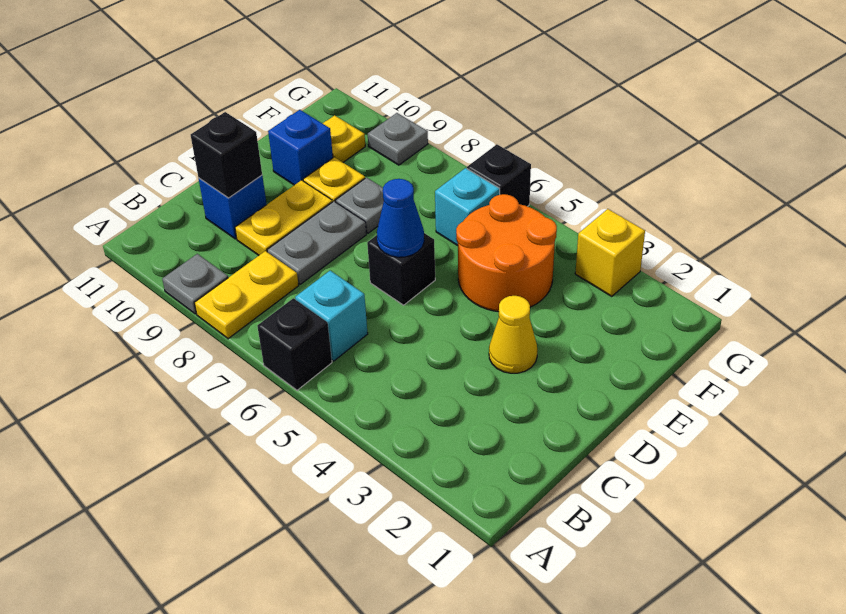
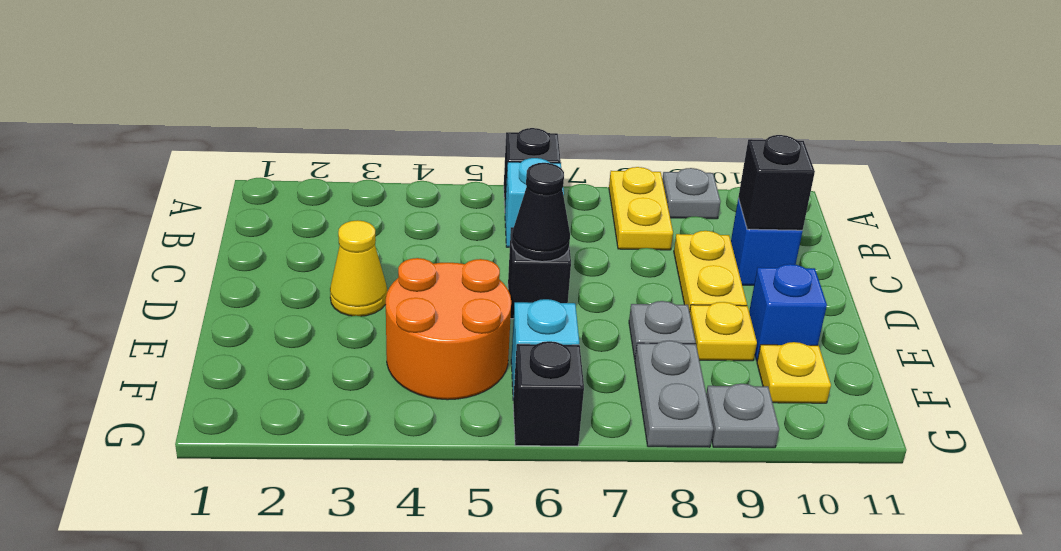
grey plate C8:D8 level 1 -> grey plate F8:G8 level 1
blue cone D6 level 2 -> black cone D6 level 2
yellow brick G3 level 1 -> none

